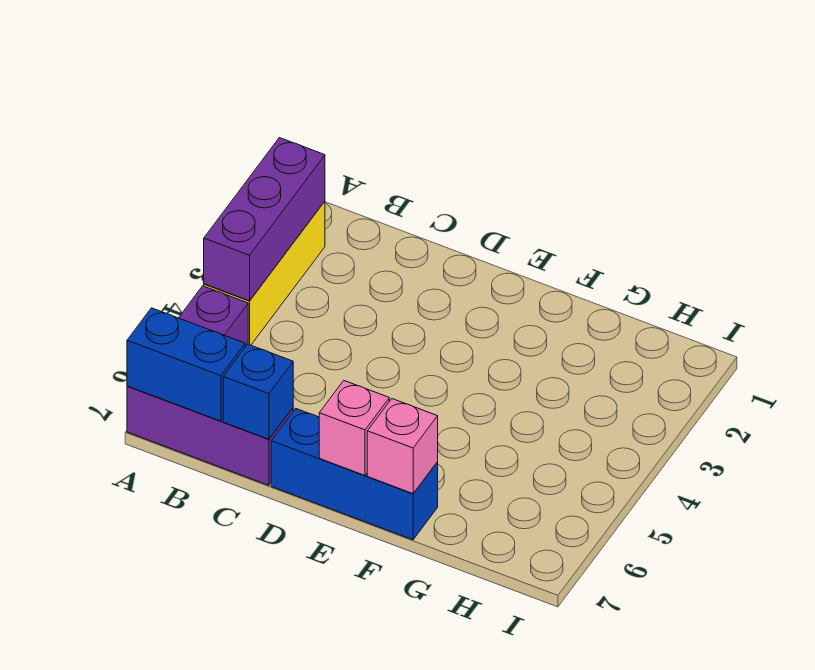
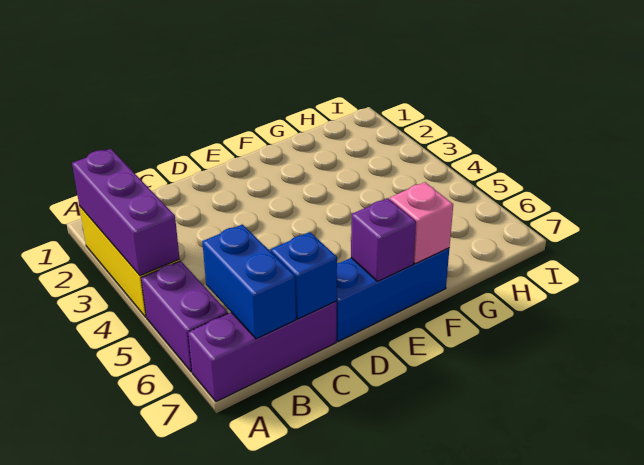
blue brick A7:B7 level 2 -> blue brick B6:B7 level 2
pink brick E7 level 2 -> purple brick E7 level 2

